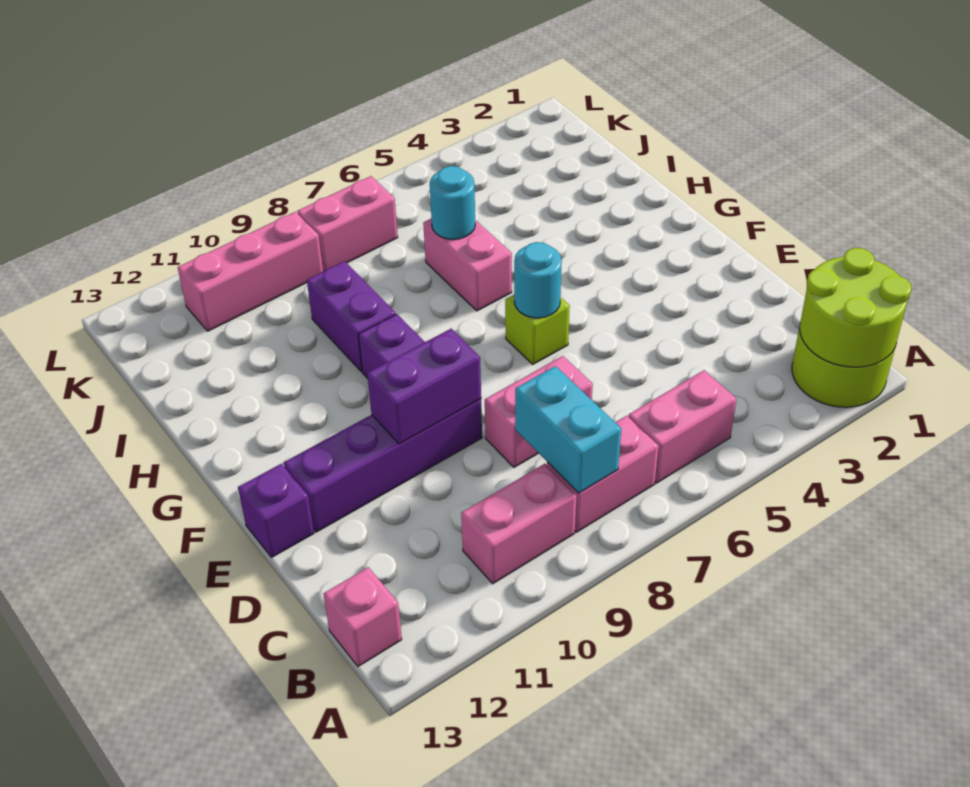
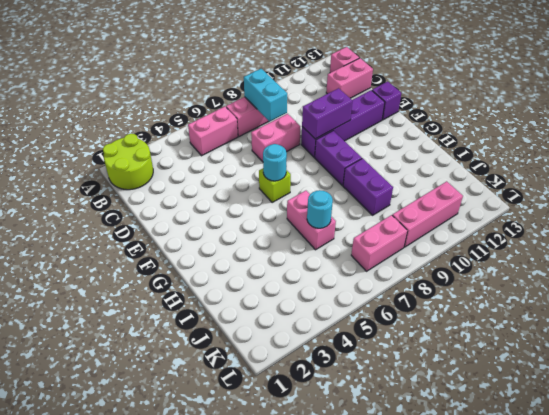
lime round brick A1:B2 level 2 -> none
pink brick B9:B10 level 1 -> pink brick C12:C13 level 1

